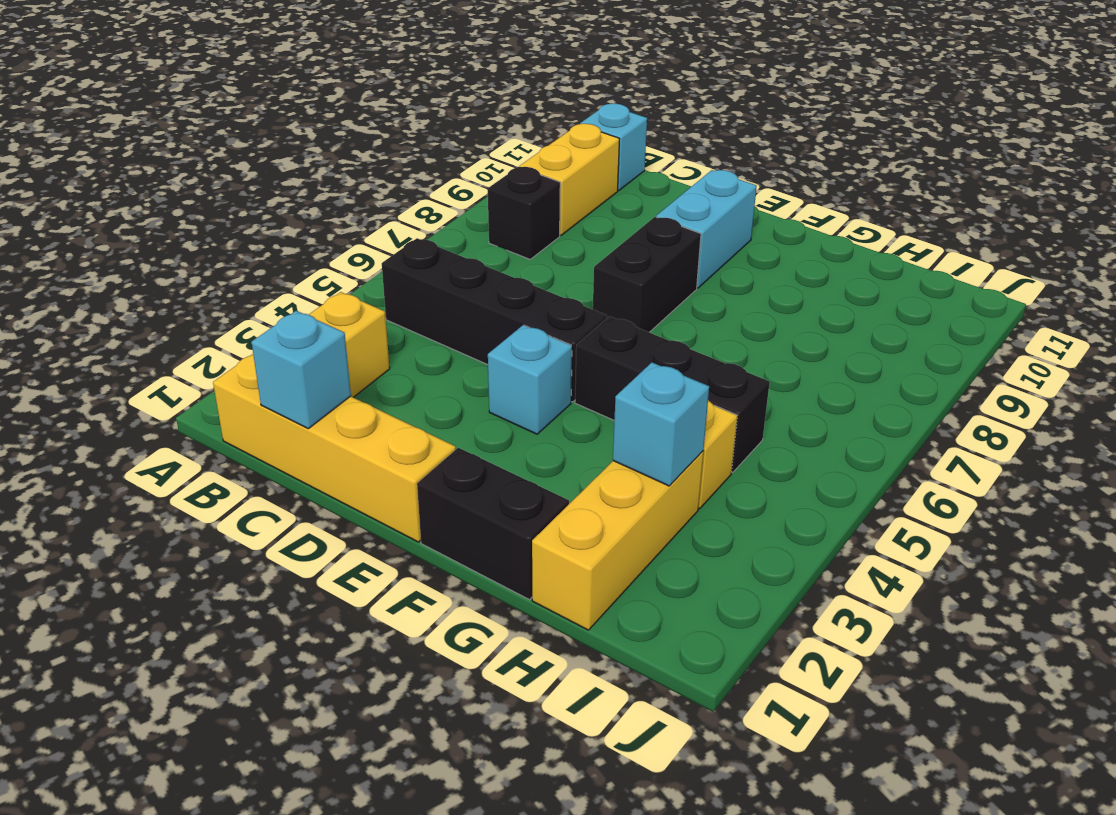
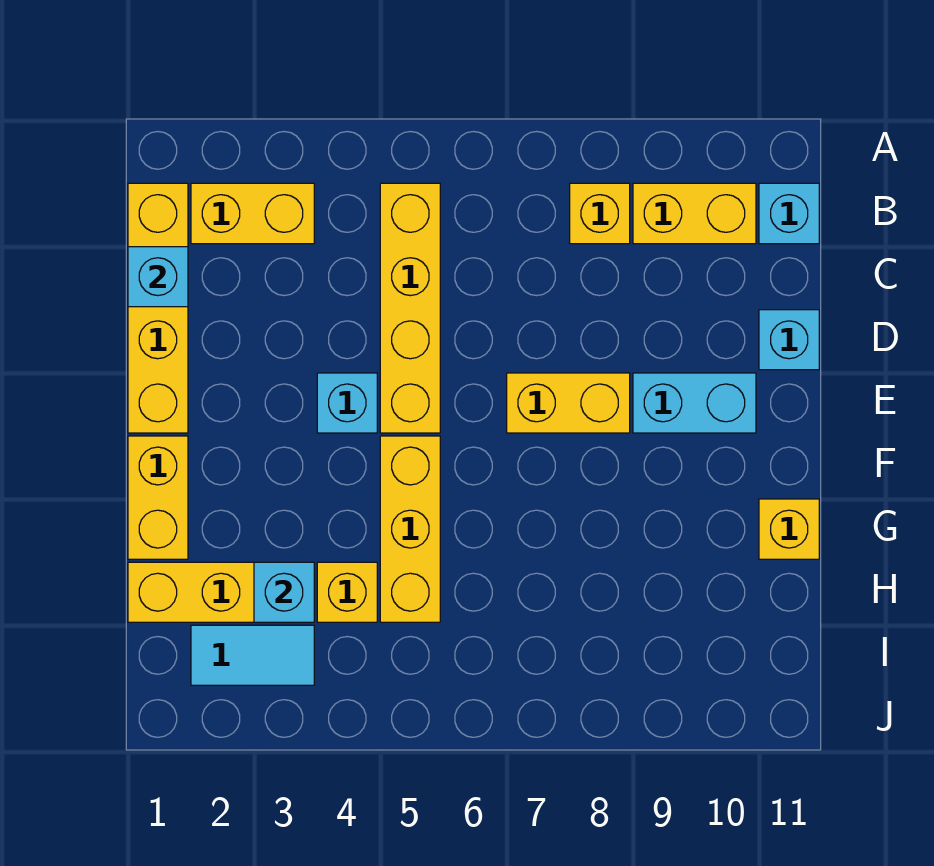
black brick B5:E5 level 1 -> yellow brick B5:E5 level 1
black brick B8 level 1 -> yellow brick B8 level 1
none -> cyan brick D11 level 1
black brick E7:E8 level 1 -> yellow brick E7:E8 level 1
black brick F1:G1 level 1 -> yellow brick F1:G1 level 1
black brick F5:H5 level 1 -> yellow brick F5:H5 level 1
none -> yellow brick G11 level 1
none -> cyan tile I2:I3 level 1

